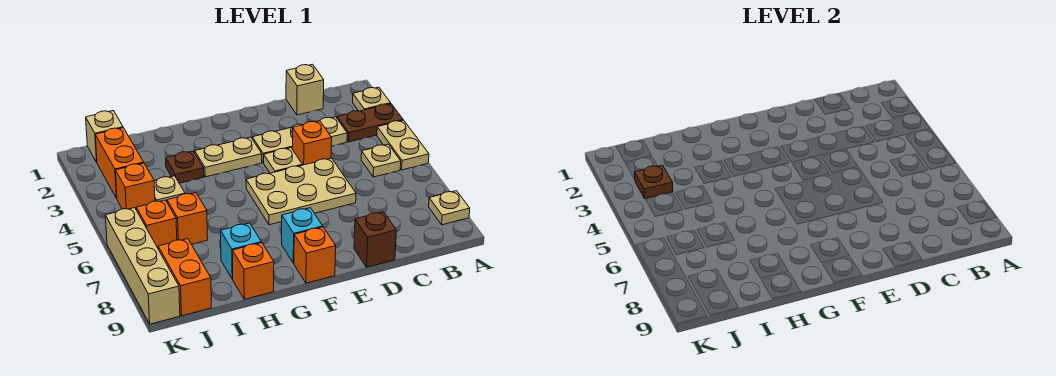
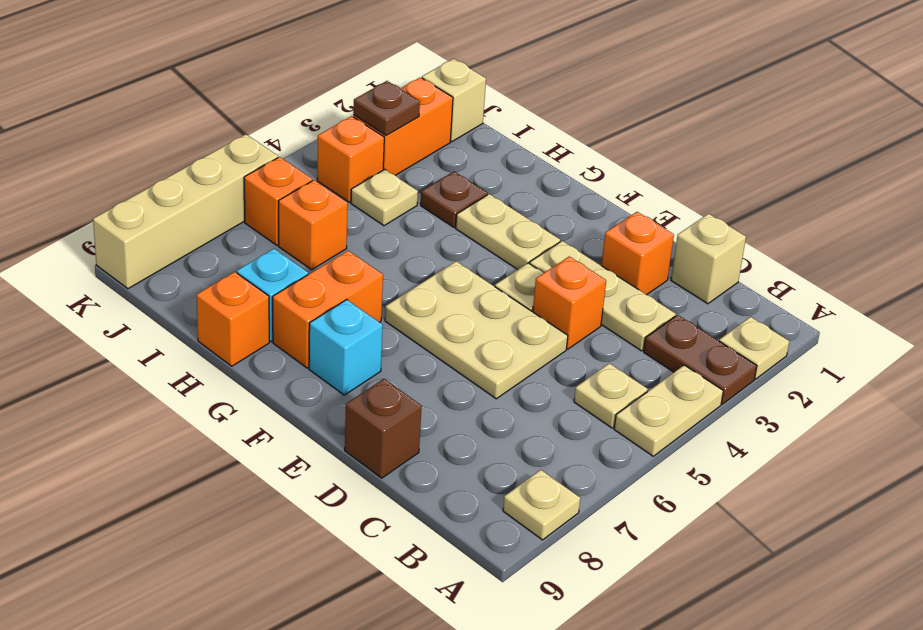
orange brick F9 level 1 -> orange brick D2 level 1
orange brick J8:J9 level 1 -> orange brick G7:G8 level 1

